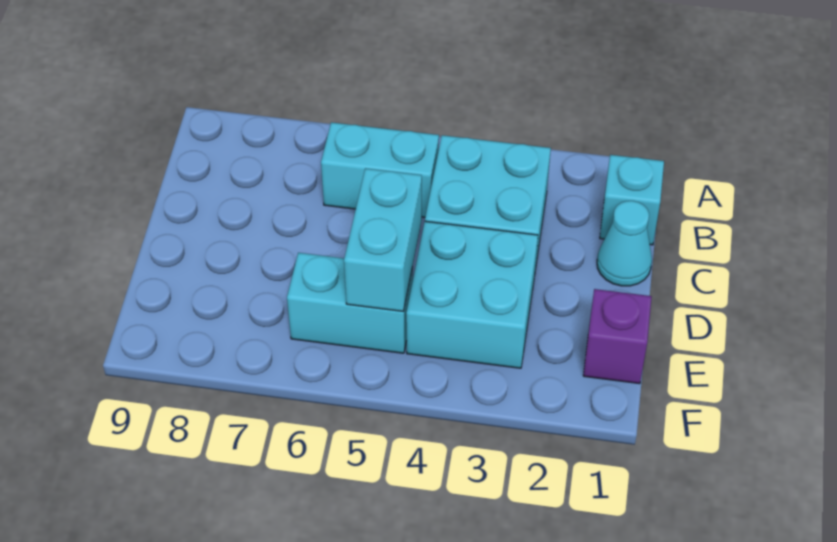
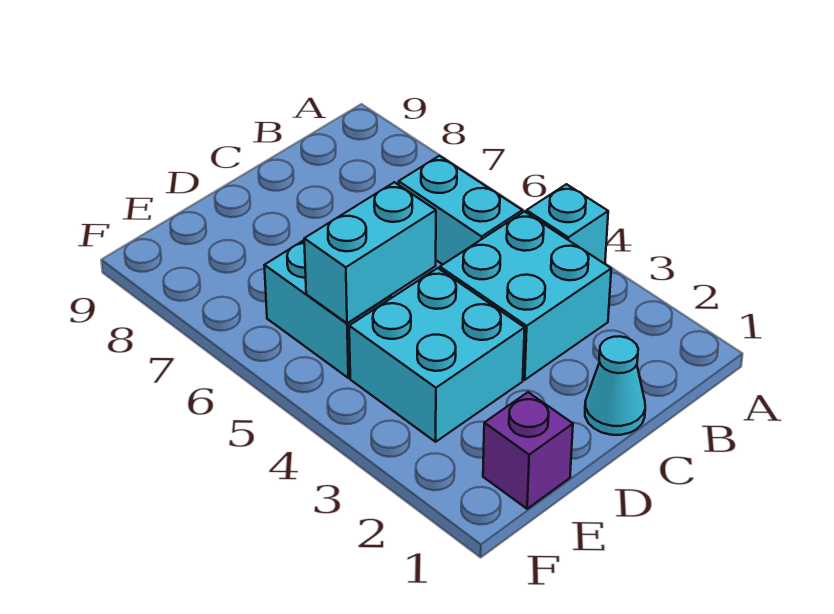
cyan brick B1 level 1 -> cyan brick A4 level 1

